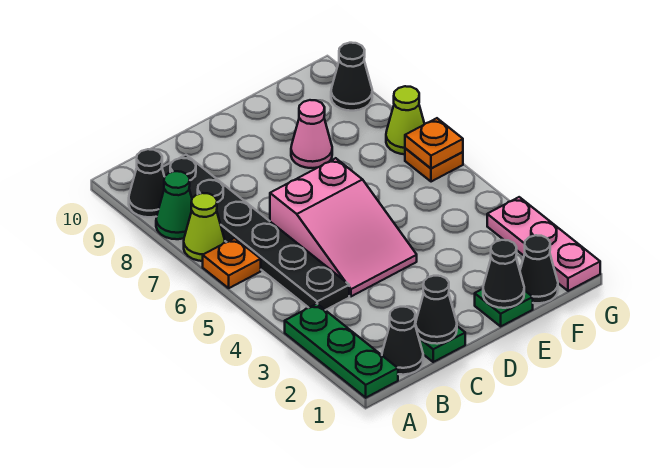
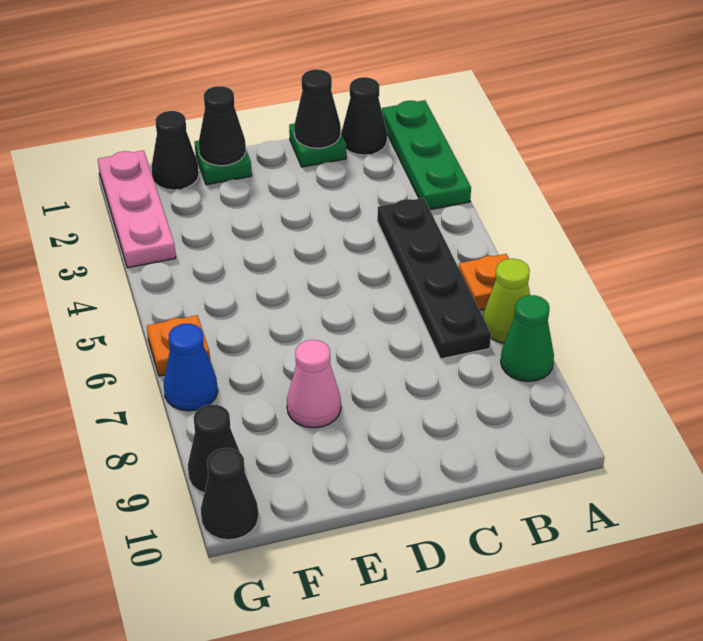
black cone A9 level 1 -> black cone G10 level 1
black plate B4:B9 level 1 -> black plate B4:B7 level 1
pink slope C4:D6 level 1 top 6 -> none
orange plate G6 level 2 -> none
lime cone G7 level 1 -> blue cone G7 level 1

